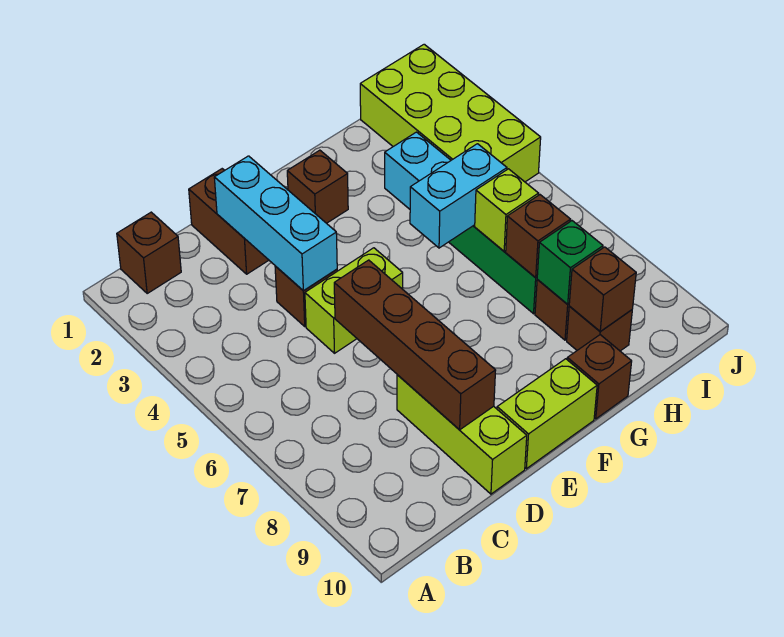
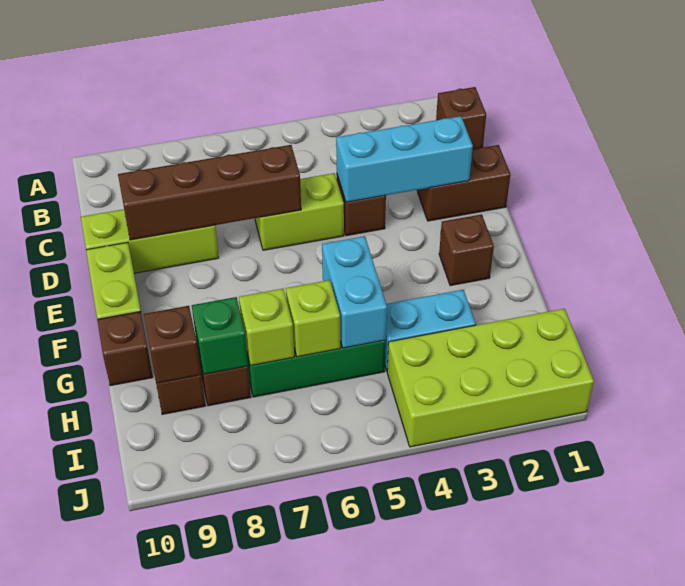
lime brick D5:E5 level 1 -> lime brick D5:D6 level 1
brown brick H7 level 2 -> lime brick H7 level 2

